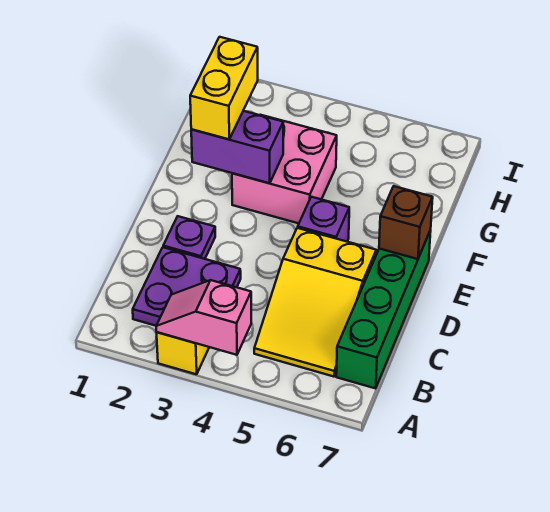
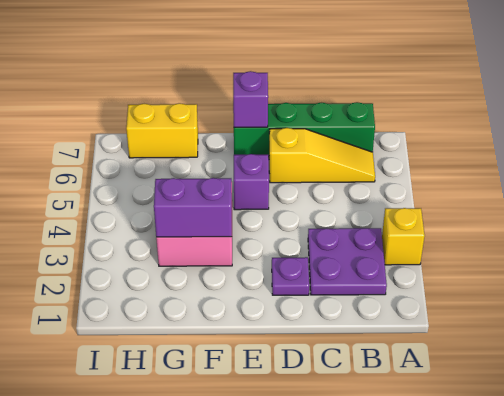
pink slope A3:A4 level 2 top 4 -> none
yellow slope B5:D6 level 1 top D -> yellow slope B6:D6 level 1 top D
brown brick E7 level 2 -> purple brick E7 level 2
purple brick F2:F3 level 2 -> purple brick F3:G3 level 2
yellow brick F2:G2 level 3 -> yellow brick G7:H7 level 1

